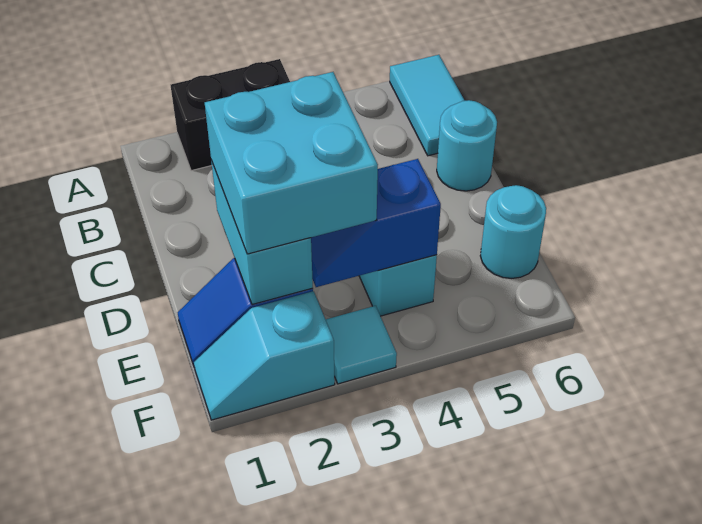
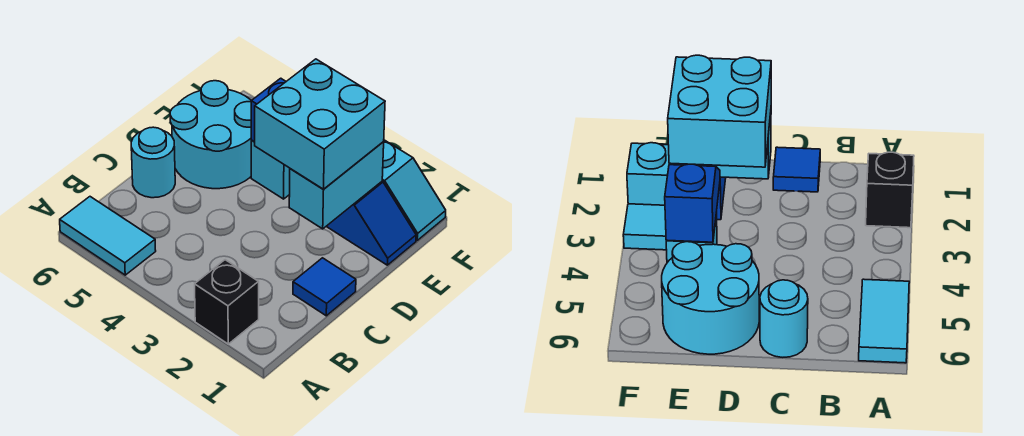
black brick A2:A3 level 1 -> black brick A2 level 1
cyan tile A6:B6 level 1 -> cyan tile A5:A6 level 1
none -> blue tile C1 level 1
cyan round brick E6 level 1 -> cyan round brick D5:E6 level 1

